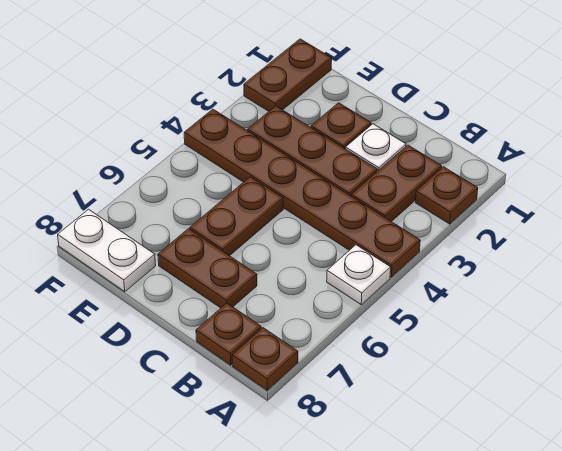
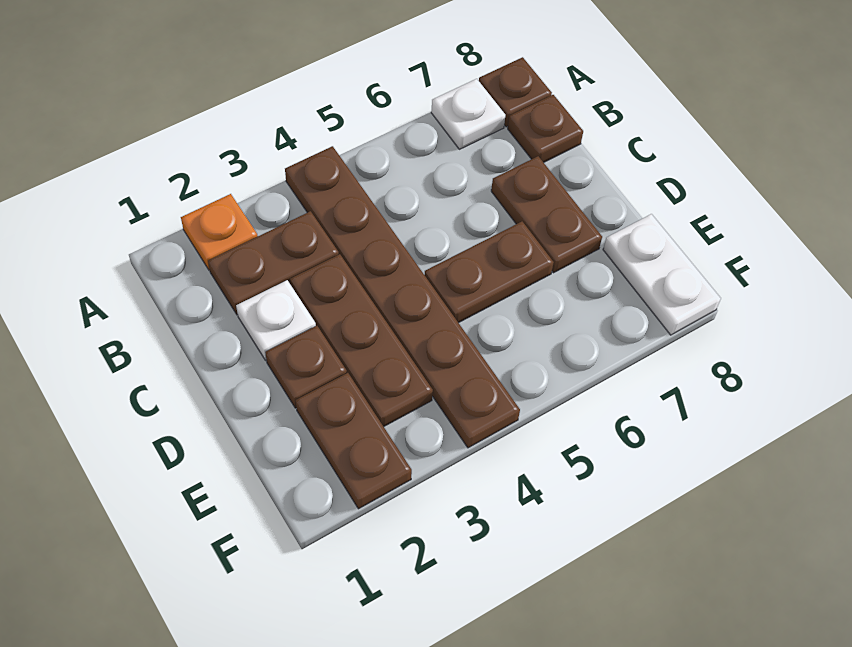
brown plate A2 level 1 -> orange plate A2 level 1
white plate A5 level 1 -> white plate A7 level 1
brown plate F1:F2 level 1 -> brown plate E2:F2 level 1

